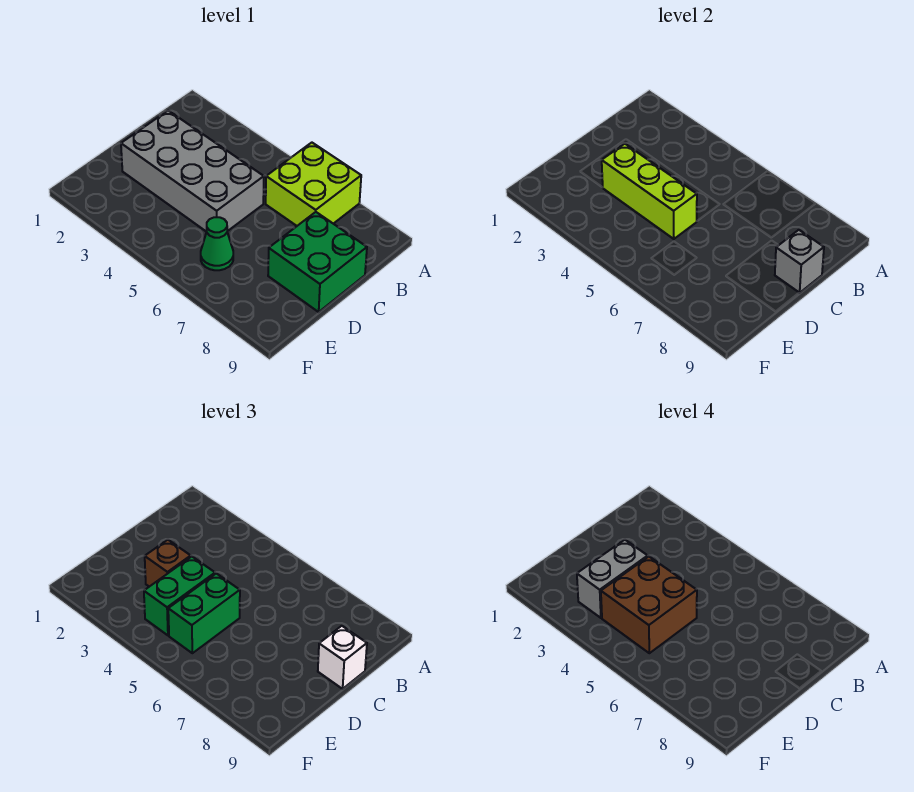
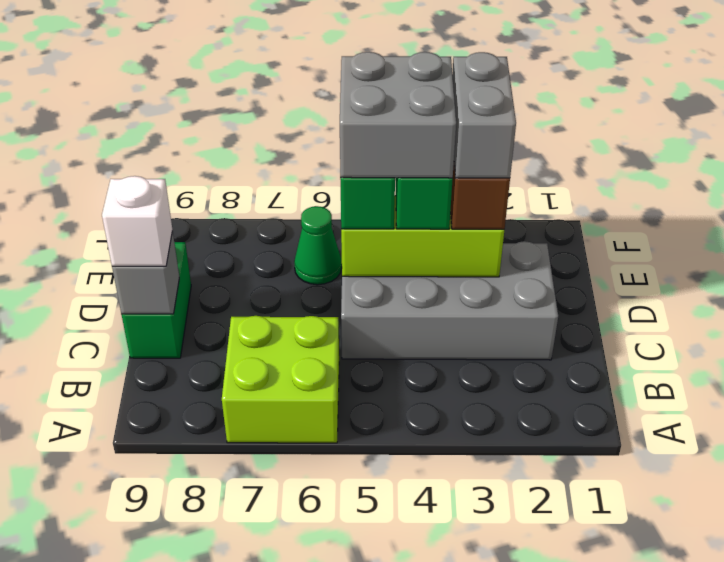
green brick C8:D9 level 1 -> green brick C9:D9 level 1
brown brick D4:E5 level 4 -> grey brick D4:E5 level 4

